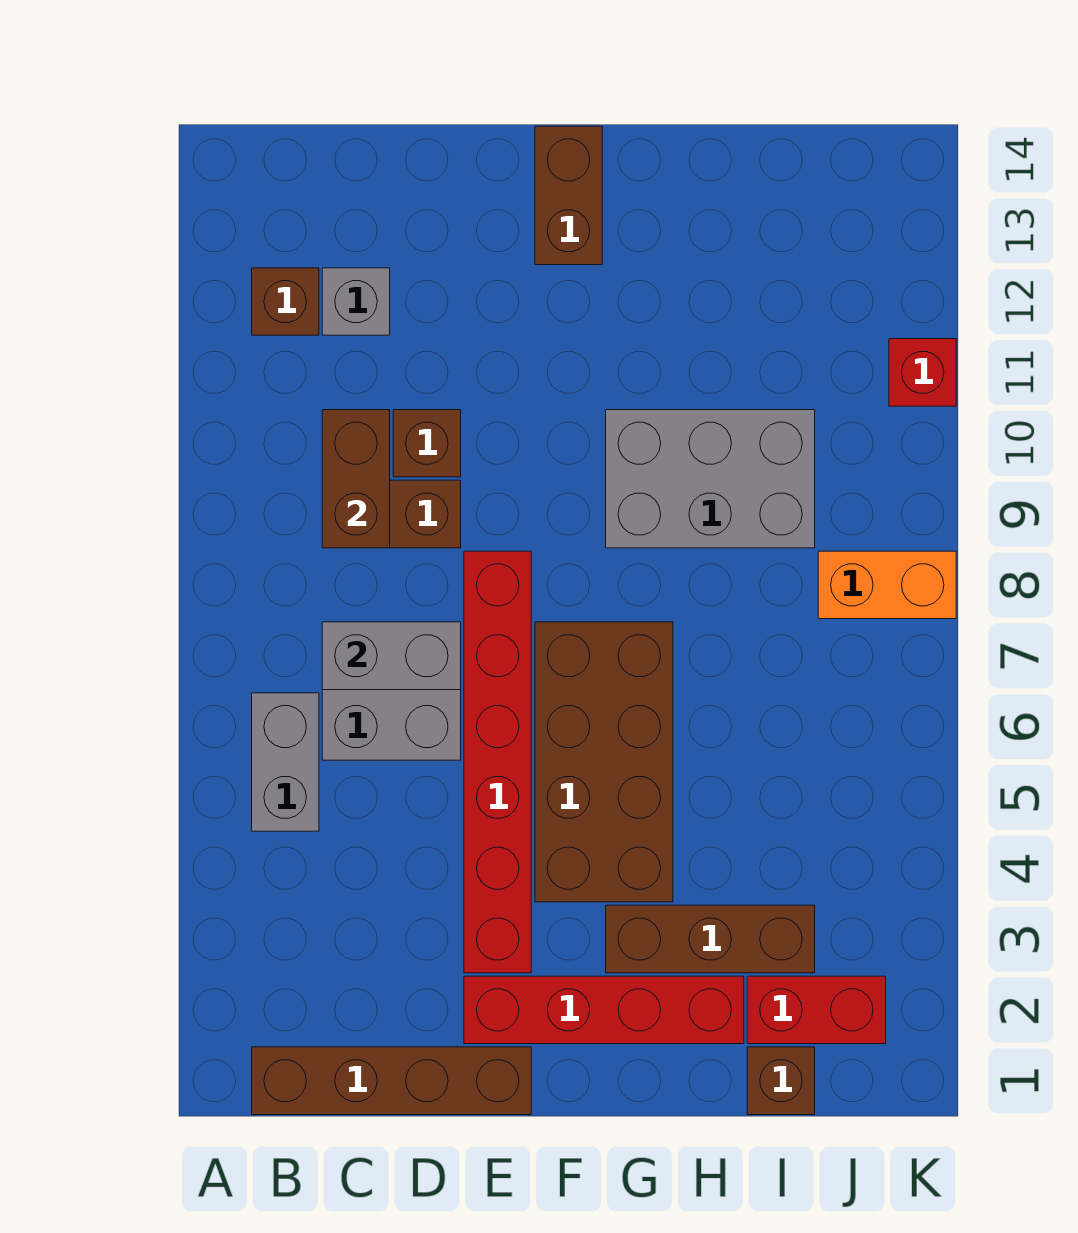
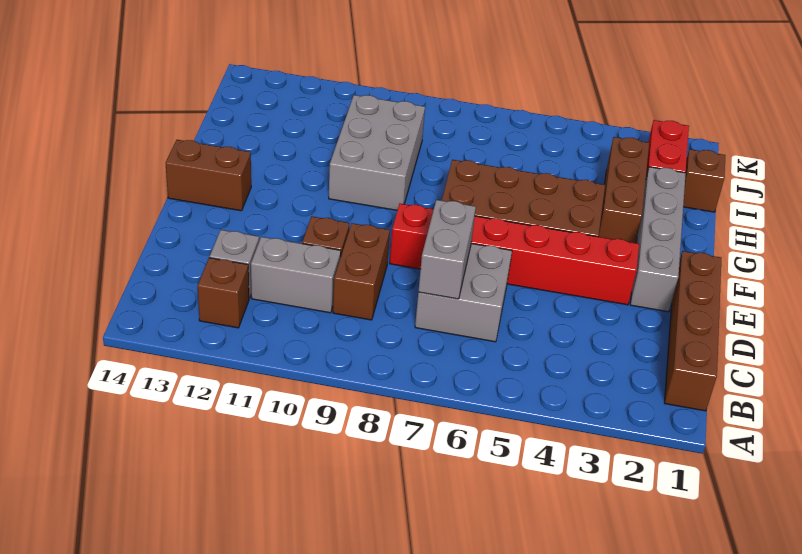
grey brick B5:B6 level 1 -> grey brick C10:C11 level 1
brown brick C9:C10 level 2 -> none
red brick E2:H2 level 1 -> grey brick E2:H2 level 1
orange brick J8:K8 level 1 -> none
red brick K11 level 1 -> none

